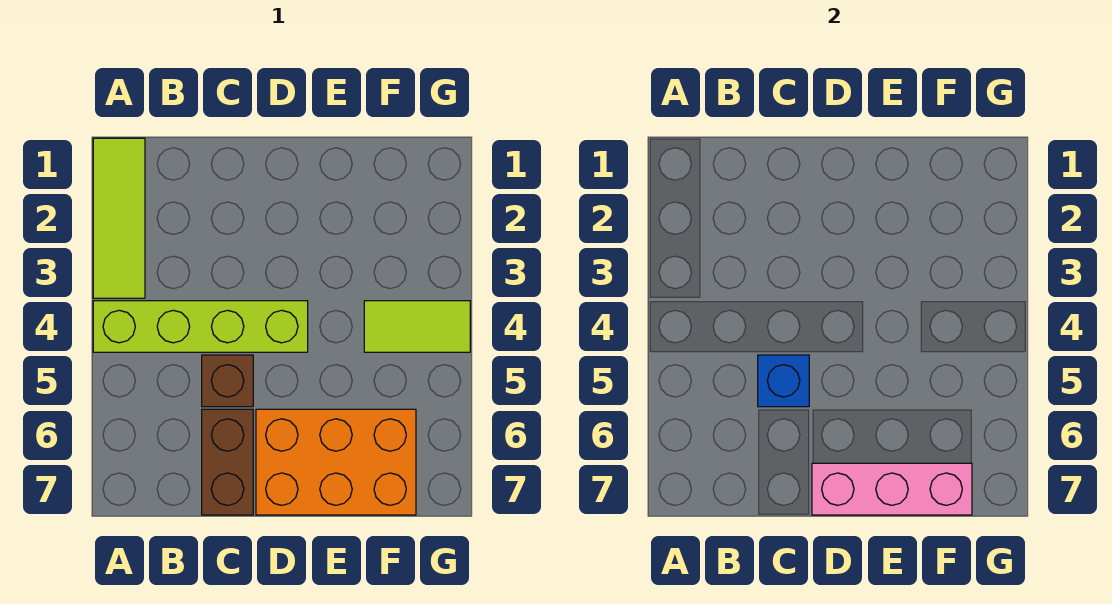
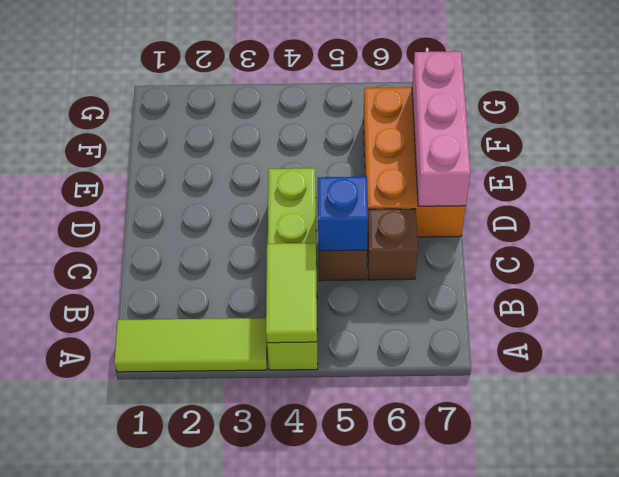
brown brick C6:C7 level 1 -> brown brick C6 level 1
lime tile F4:G4 level 1 -> lime tile A4:B4 level 2

